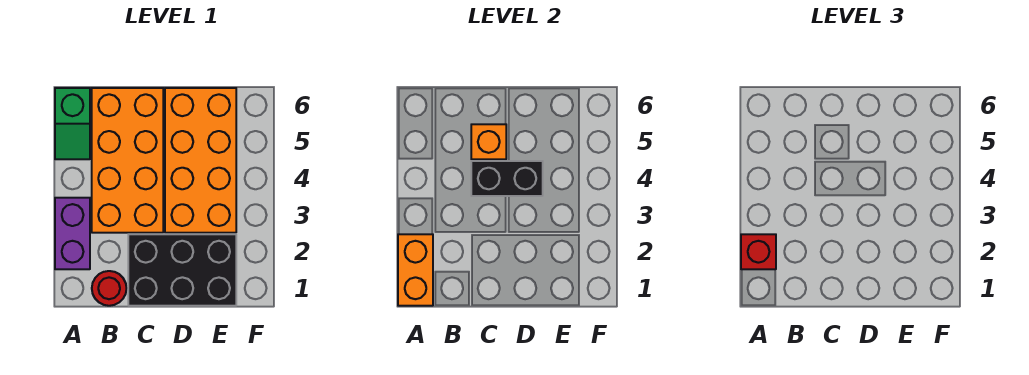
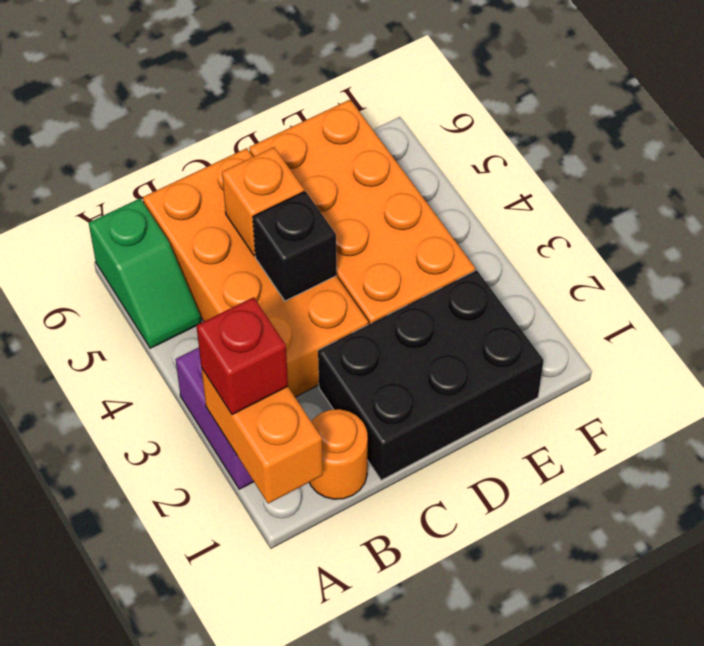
red round brick B1 level 1 -> orange round brick B1 level 1
black brick C4:D4 level 2 -> black brick C4 level 2

